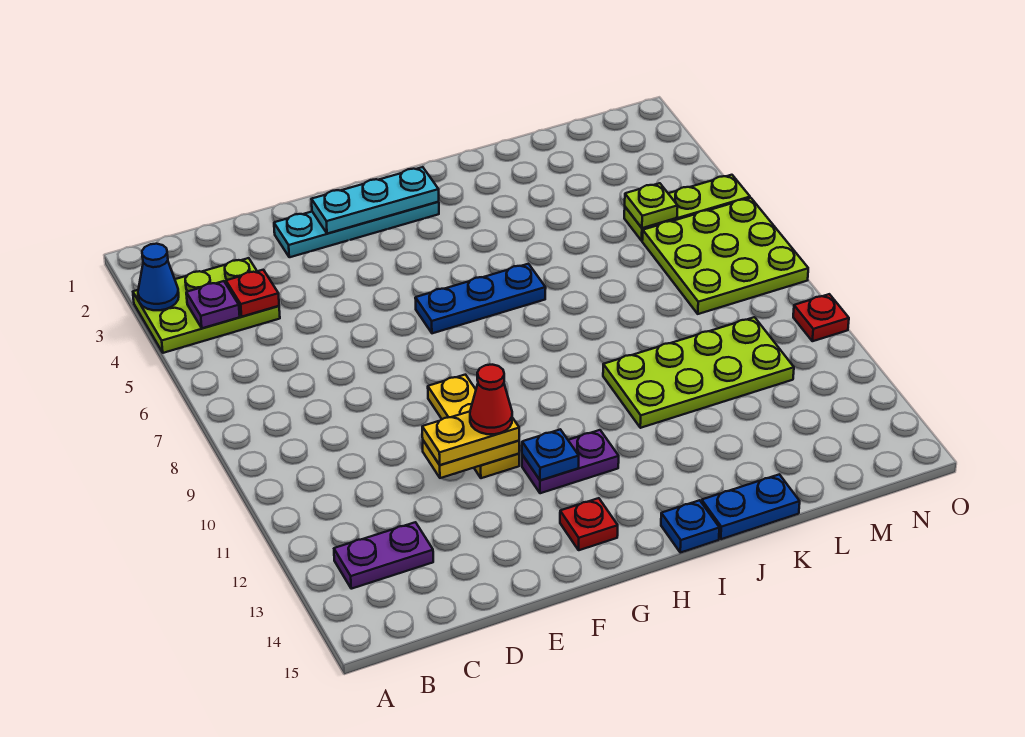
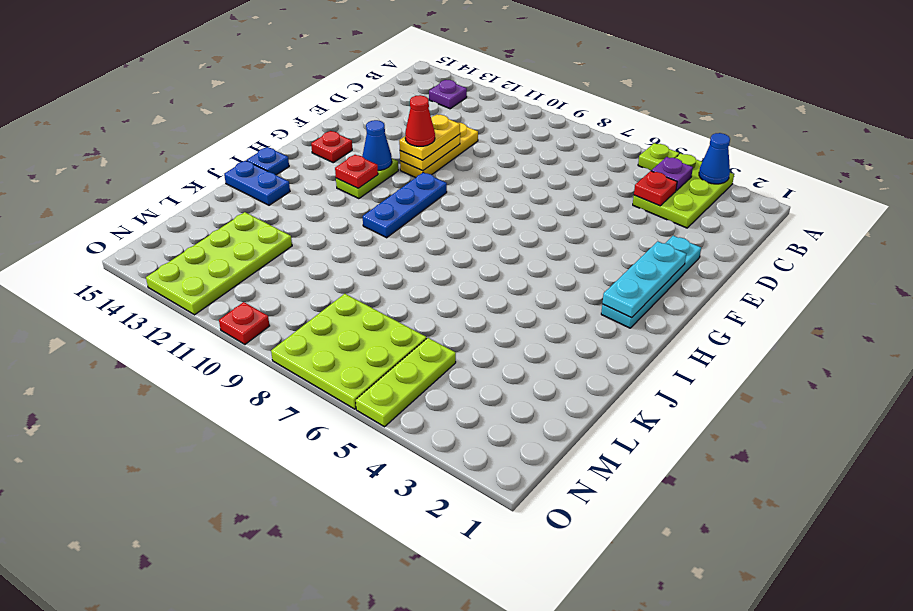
purple plate B13:C13 level 1 -> purple plate B13 level 1
yellow plate F9:F11 level 1 -> yellow plate D11:F11 level 1
blue plate G6:I6 level 1 -> blue plate G10:I10 level 1
purple plate G12:H12 level 1 -> lime plate G12:H12 level 1
blue plate G12 level 2 -> blue cone G12 level 2
none -> red plate H12 level 2
lime plate J10:M11 level 1 -> lime plate L12:O13 level 1
blue plate J15:K15 level 1 -> blue plate J14:J15 level 1
lime plate M5 level 2 -> lime plate A5 level 1

